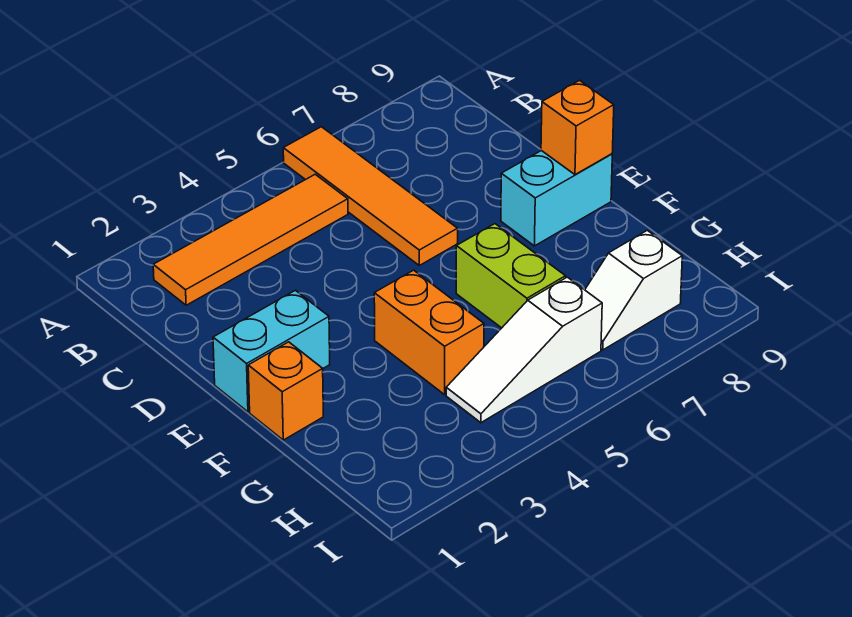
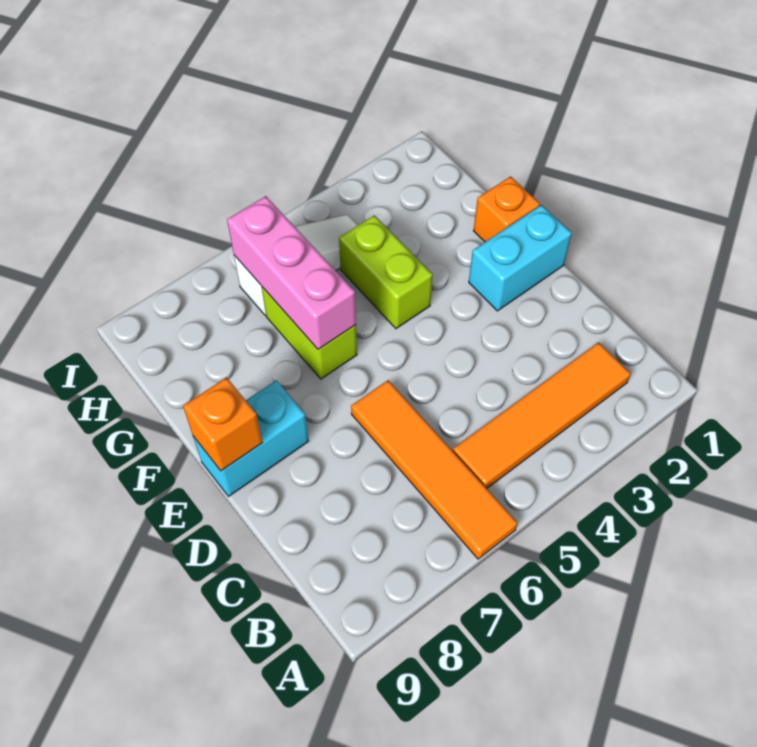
orange brick F4:G4 level 1 -> lime brick F4:G4 level 1
none -> pink brick F6:H6 level 2
white slope H7:H8 level 1 top 8 -> none

